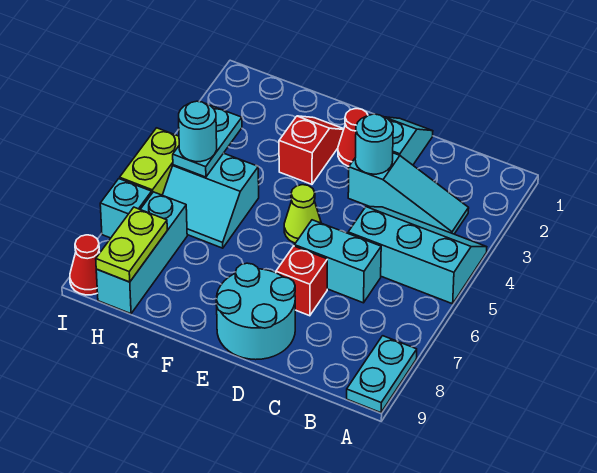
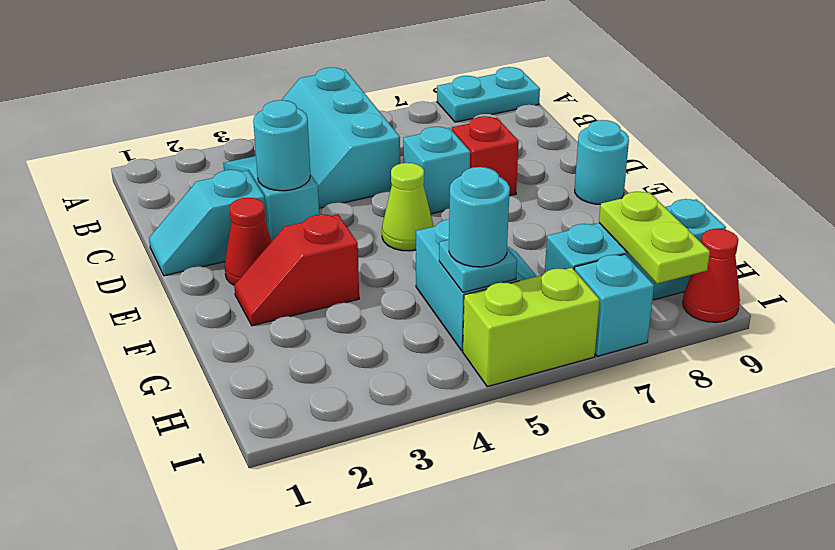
cyan brick C6:D6 level 1 -> cyan brick D6 level 1
cyan round brick D8:E9 level 1 -> cyan round brick E9 level 1
cyan plate H4:H5 level 2 -> cyan plate H5 level 2
lime plate H8:H9 level 2 -> lime plate H8:I8 level 2

